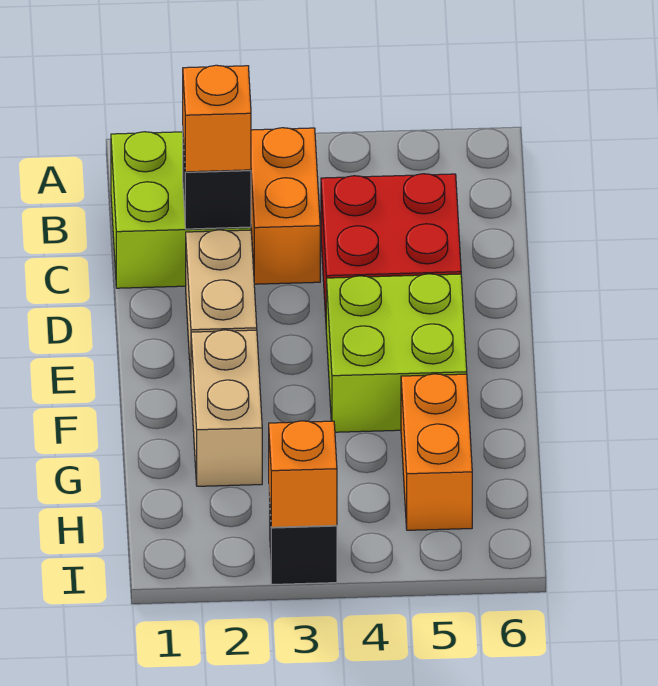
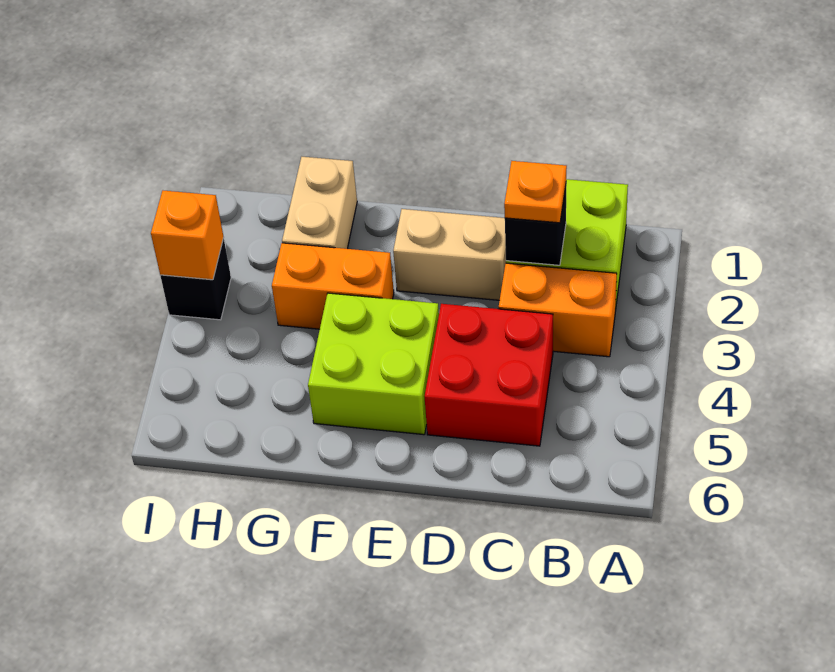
orange brick C2 level 3 -> orange plate C2 level 3
tan brick F2:G2 level 1 -> tan brick G1:G2 level 1
orange brick G5:H5 level 1 -> orange brick F3:G3 level 1

